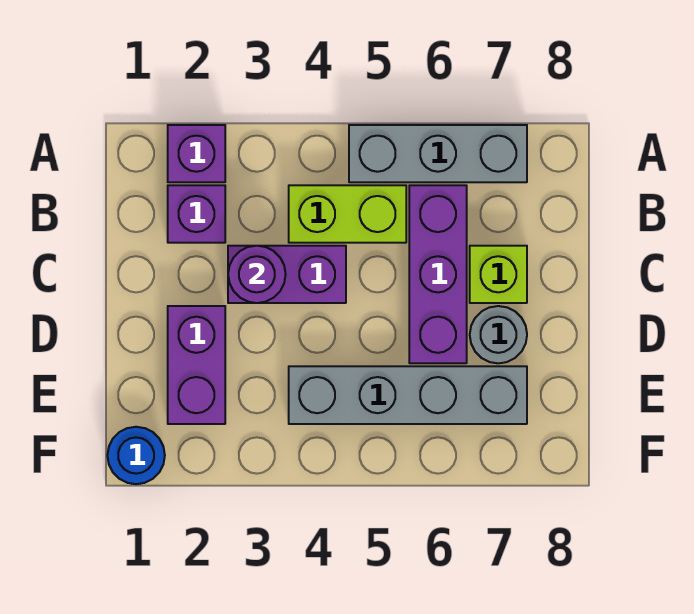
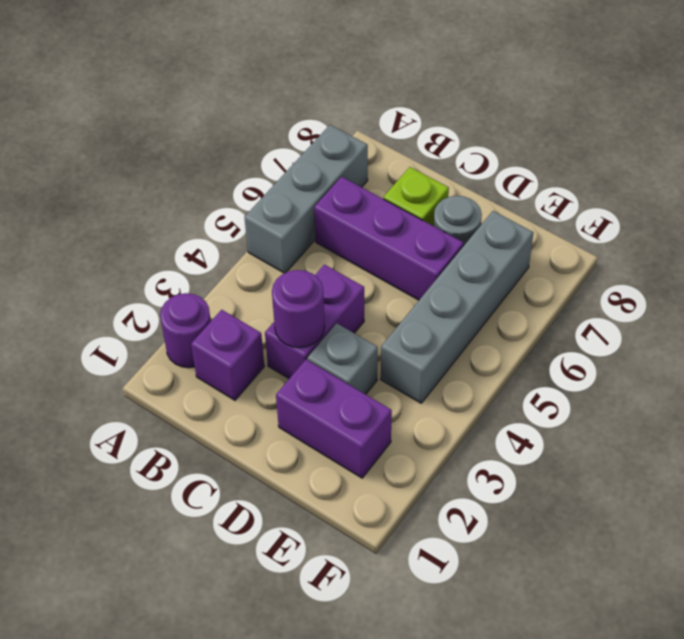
purple brick A2 level 1 -> purple round brick A2 level 1
lime brick B4:B5 level 1 -> none
none -> grey brick D3 level 1
blue round brick F1 level 1 -> none

